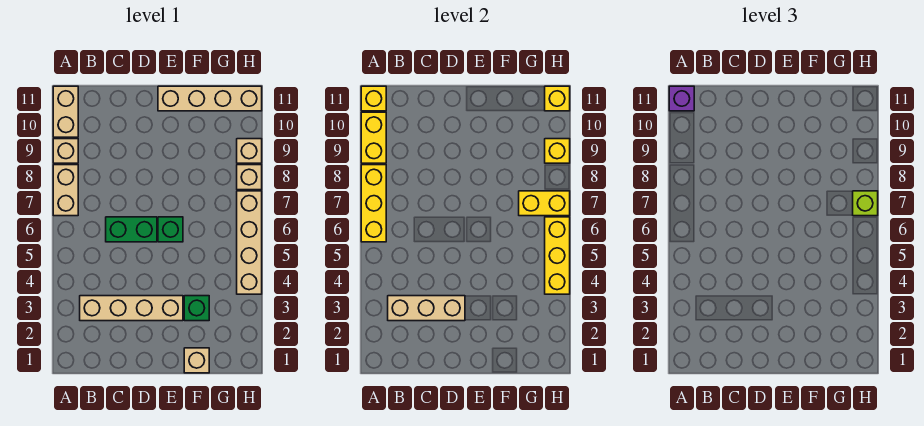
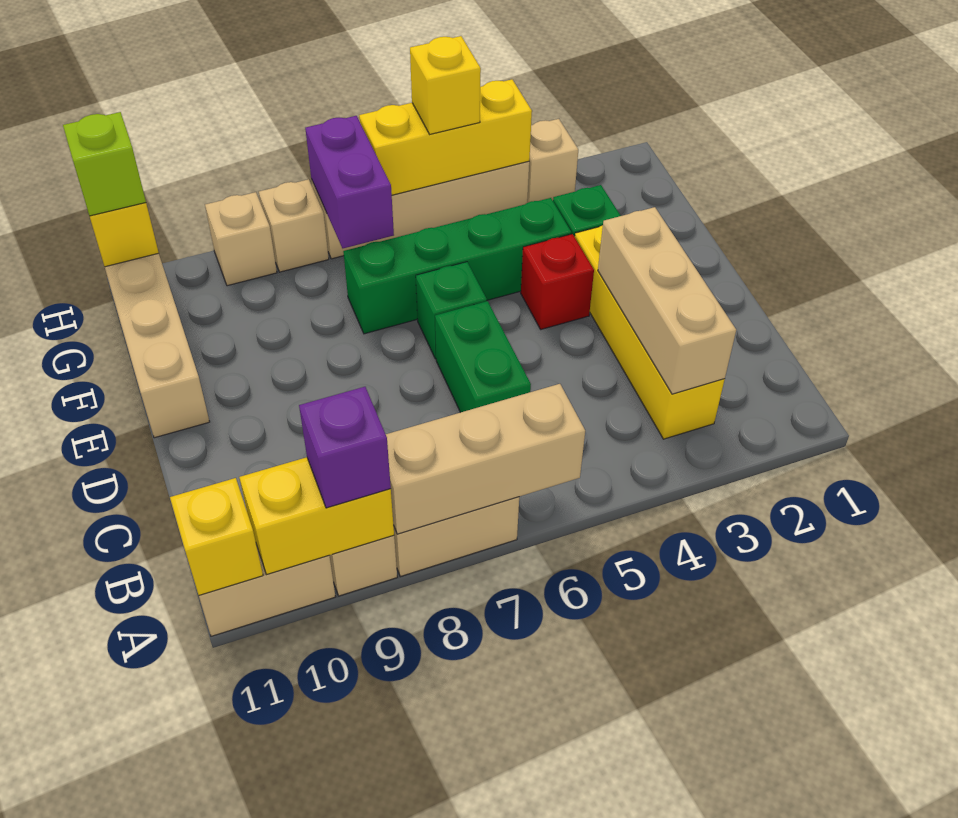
yellow brick A6:A8 level 2 -> tan brick A6:A8 level 2
purple brick A11 level 3 -> purple brick A9 level 3
tan brick B3:E3 level 1 -> yellow brick B3:E3 level 1
none -> red brick E4 level 1
tan brick F1 level 1 -> tan brick H3 level 1
none -> green brick F4:F7 level 1
yellow brick G7:H7 level 2 -> purple brick G7:H7 level 2
lime brick H7 level 3 -> lime brick H11 level 3
yellow brick H9 level 2 -> yellow brick H5 level 3

